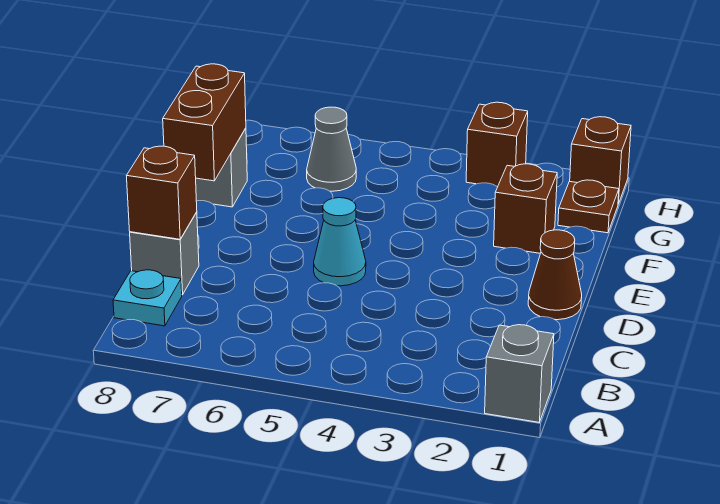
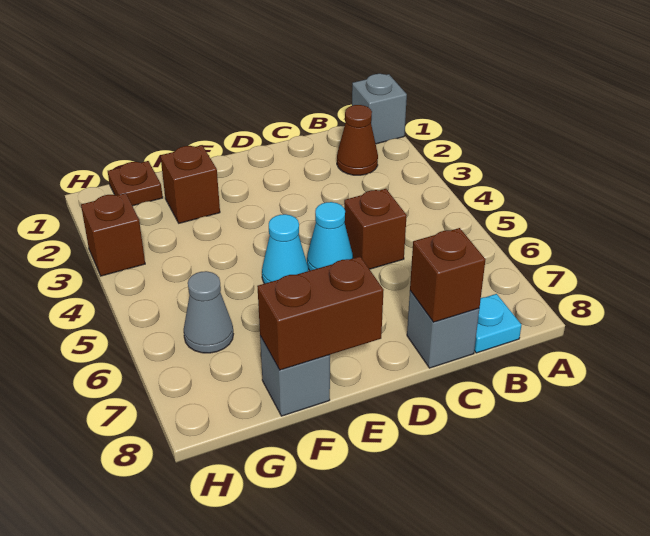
brown cone D1 level 1 -> brown cone B2 level 1
none -> cyan cone E5 level 1
brown brick H1 level 1 -> brown brick C5 level 1

